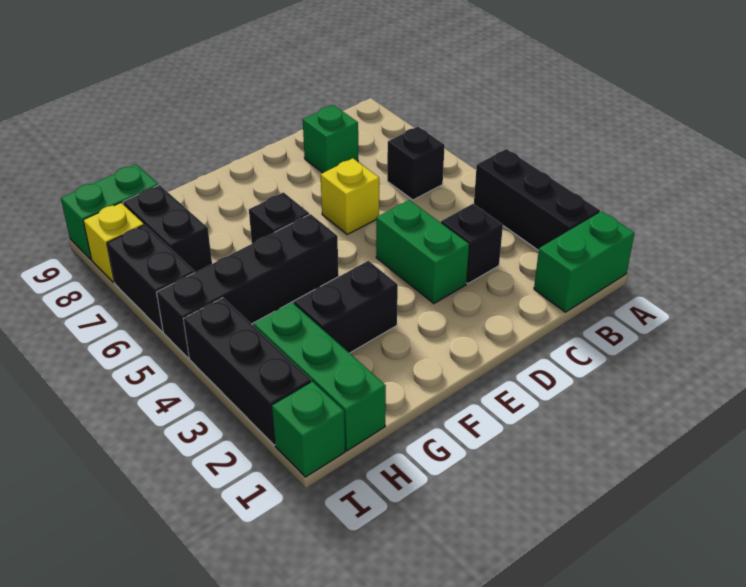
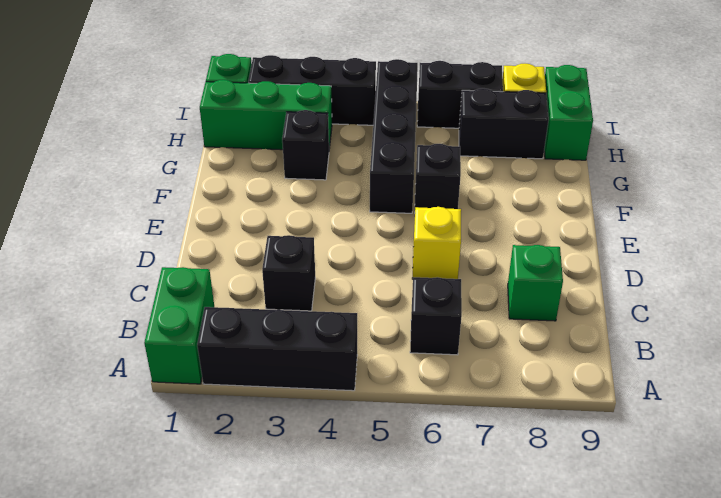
green brick D3:D4 level 1 -> none
black brick F3:G3 level 1 -> black brick G3 level 1

